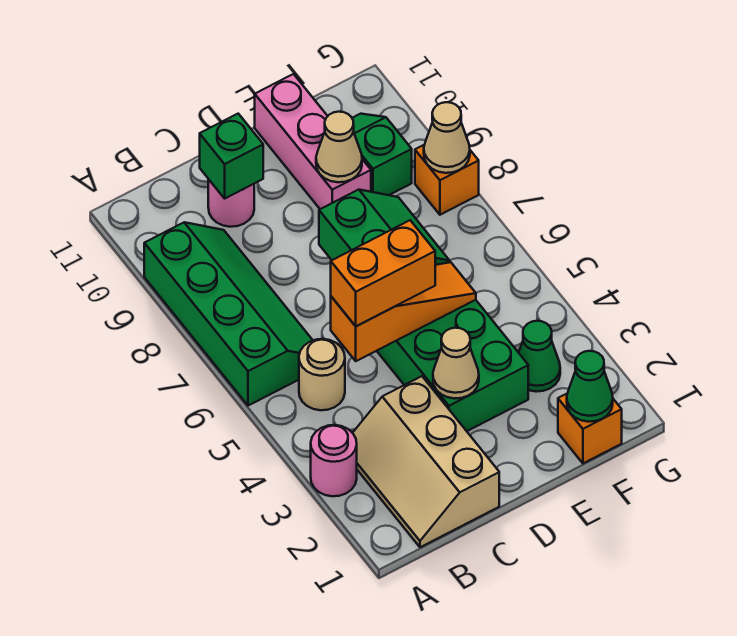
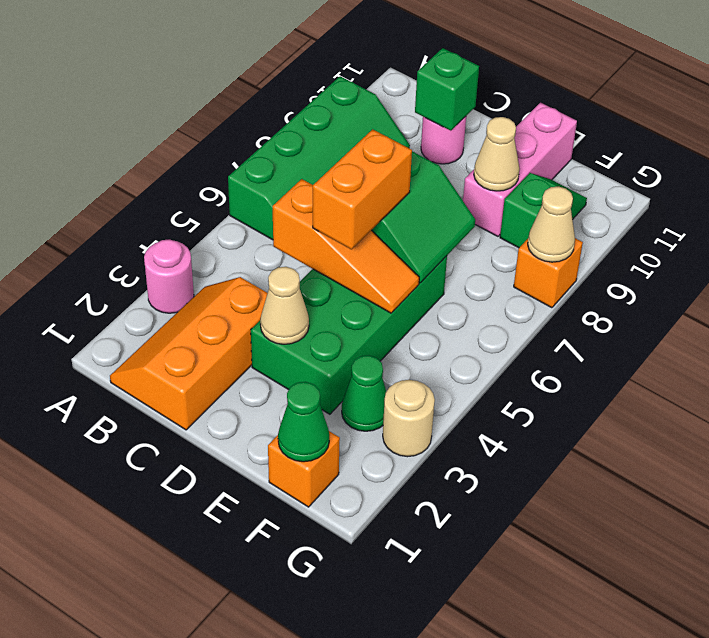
tan slope B1:C3 level 1 top C -> orange slope B1:C3 level 1 top C
tan round brick B5 level 1 -> tan round brick G3 level 1
orange brick C5:D5 level 3 -> orange brick D5:D6 level 3

